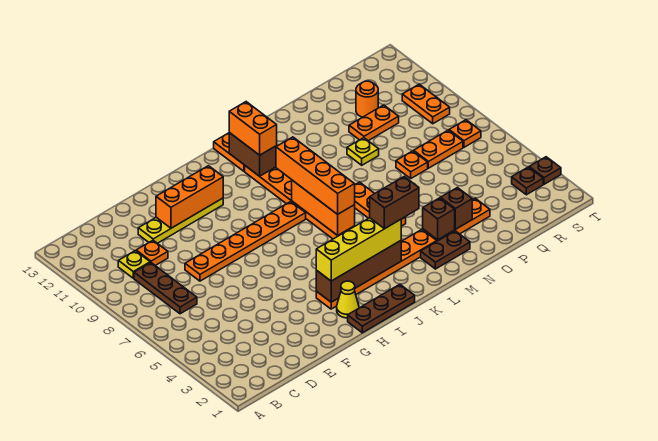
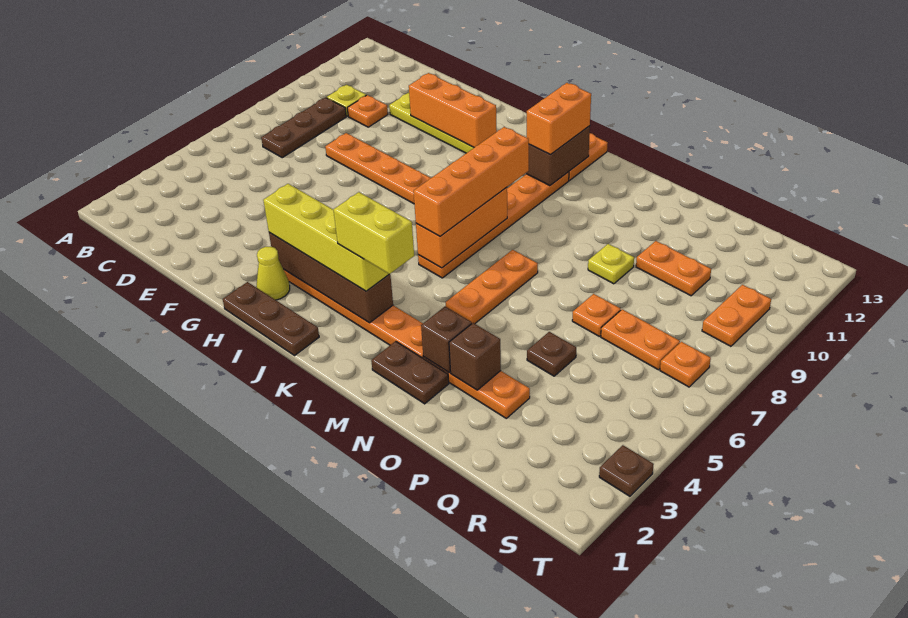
brown brick K3:L3 level 4 -> yellow brick K3:L3 level 4
orange round brick Q11 level 1 -> none
brown plate S3 level 1 -> brown plate P5 level 1

